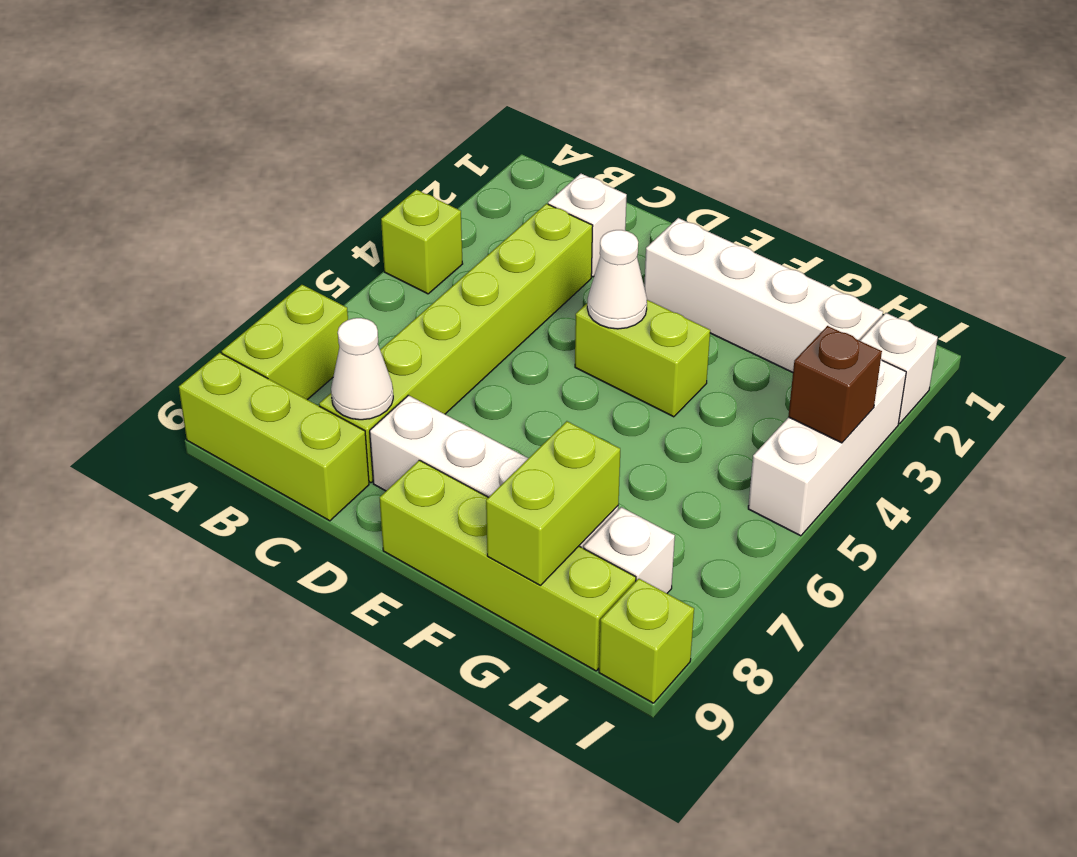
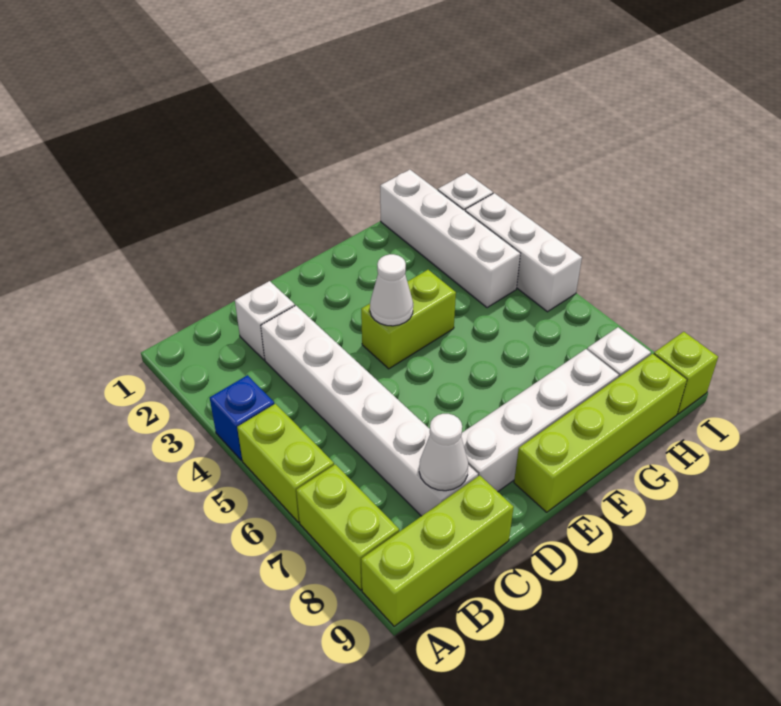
lime brick A4 level 1 -> blue brick A4 level 1
lime brick C3:C8 level 1 -> white brick C3:C8 level 1
white brick E2:H2 level 1 -> white brick H1:H4 level 1
lime brick G8:G9 level 2 -> lime brick A5:A6 level 1
brown brick I4 level 2 -> none

